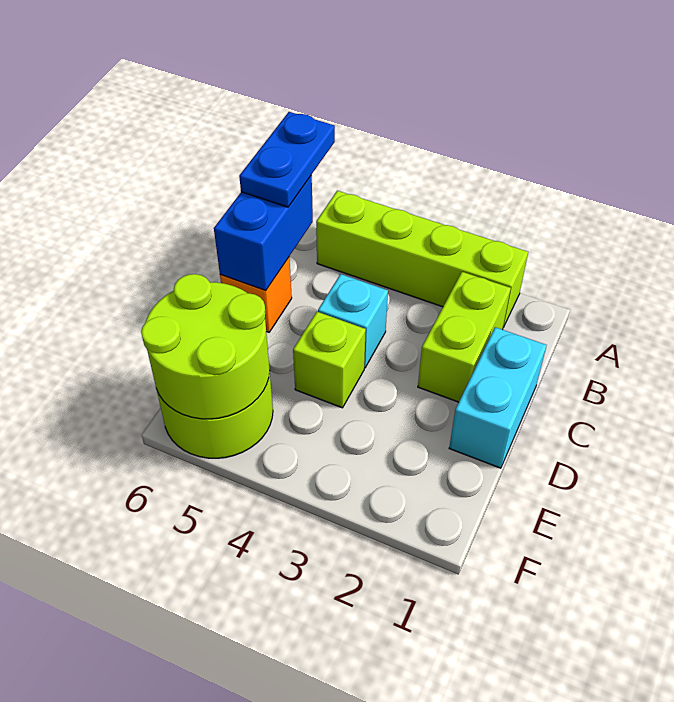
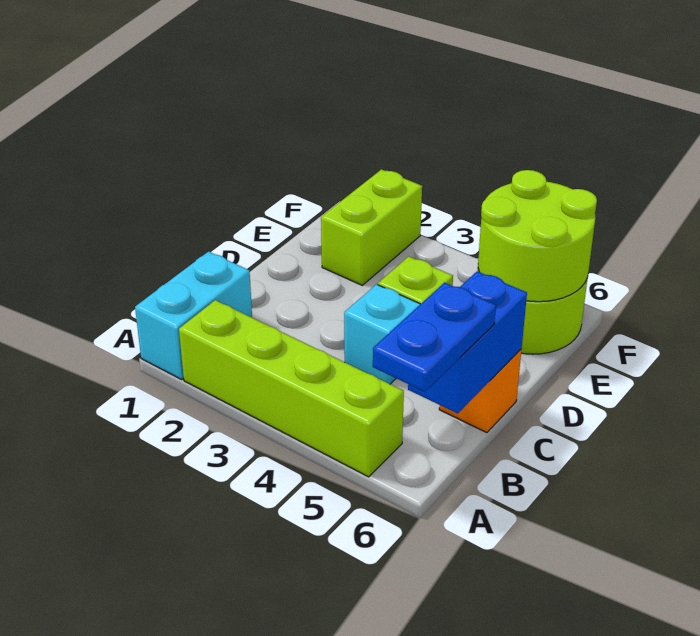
lime brick B2:C2 level 1 -> lime brick E2:F2 level 1
cyan brick C1:D1 level 1 -> cyan brick A1:B1 level 1

